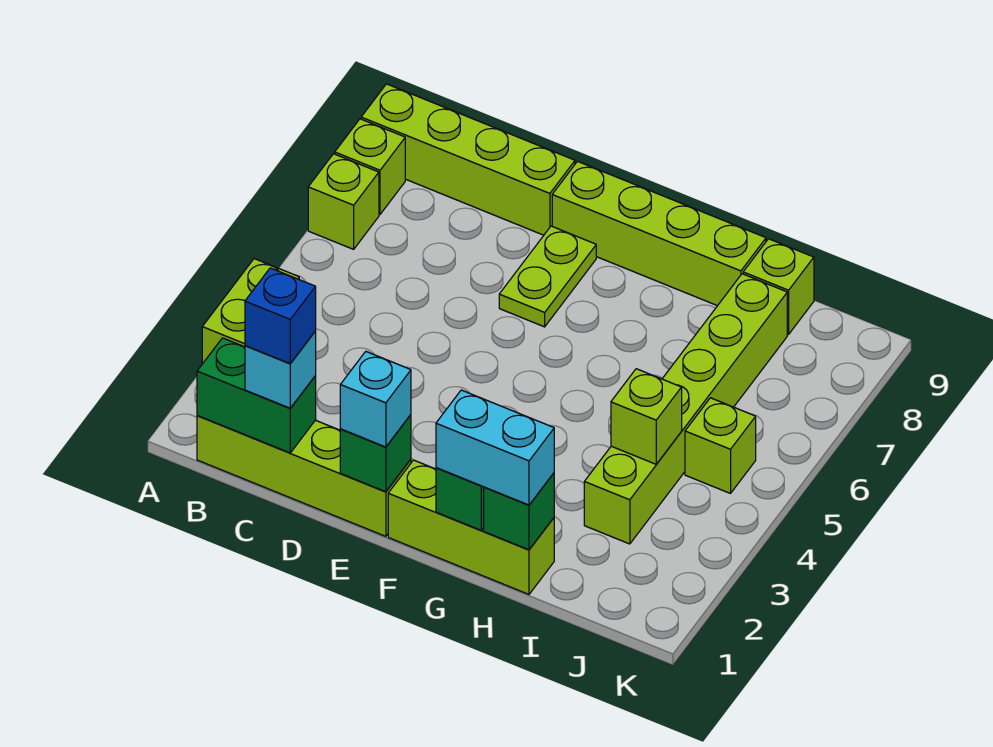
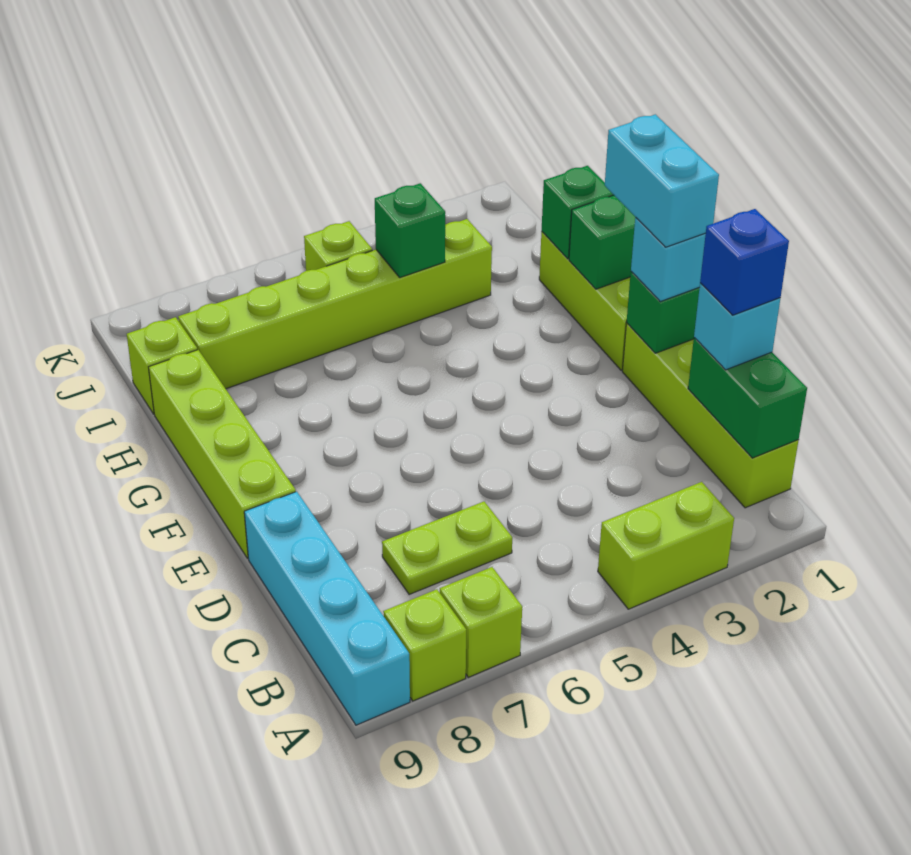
lime brick A9:D9 level 1 -> cyan brick A9:D9 level 1
lime plate E7:E8 level 1 -> lime plate C6:C7 level 1
cyan brick G1:H1 level 3 -> cyan brick E1:F1 level 4
lime brick I4 level 2 -> green brick I4 level 2

